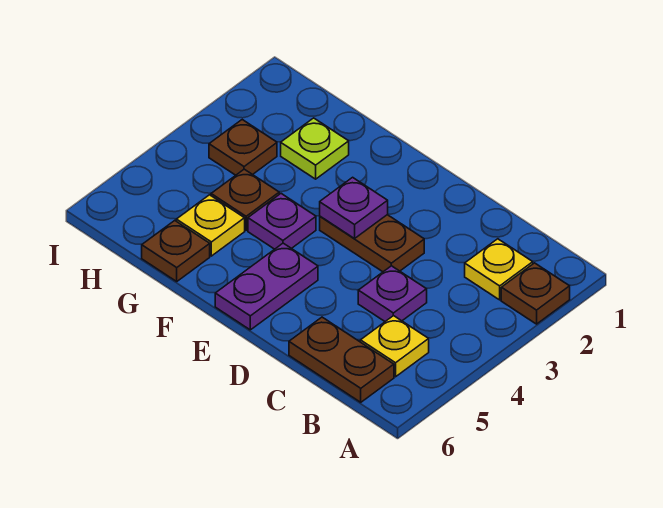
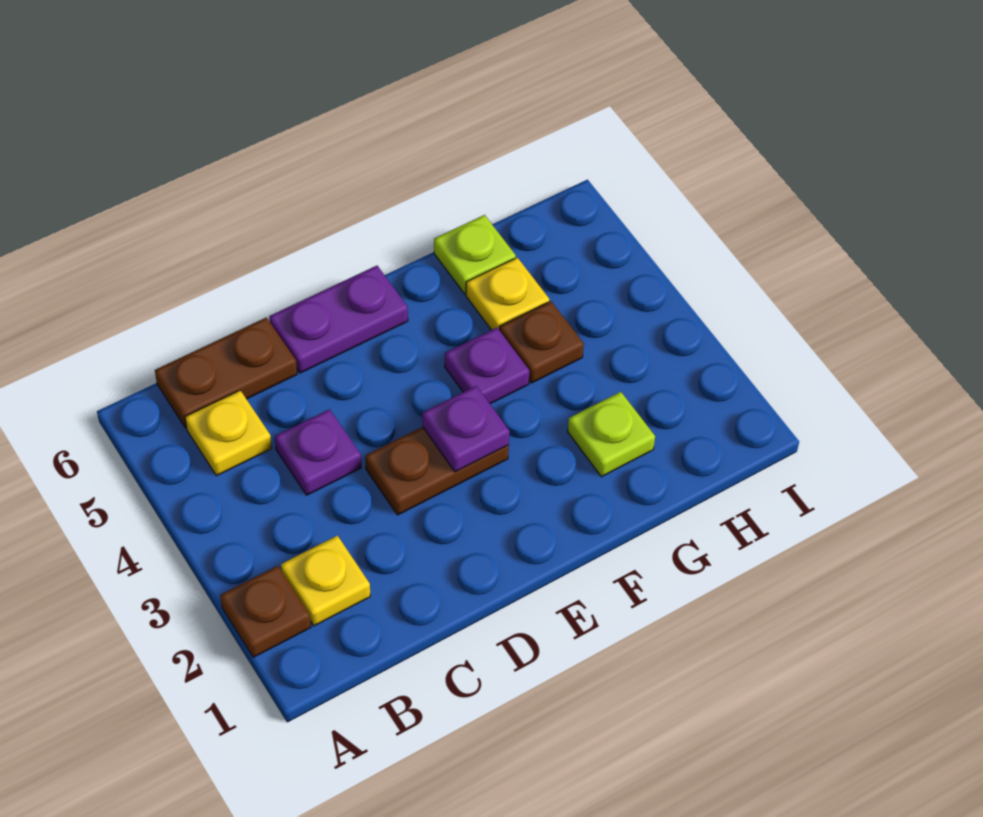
purple plate E5:E6 level 1 -> purple plate D6:E6 level 1
brown plate G6 level 1 -> lime plate G6 level 1
brown plate H3 level 1 -> none

